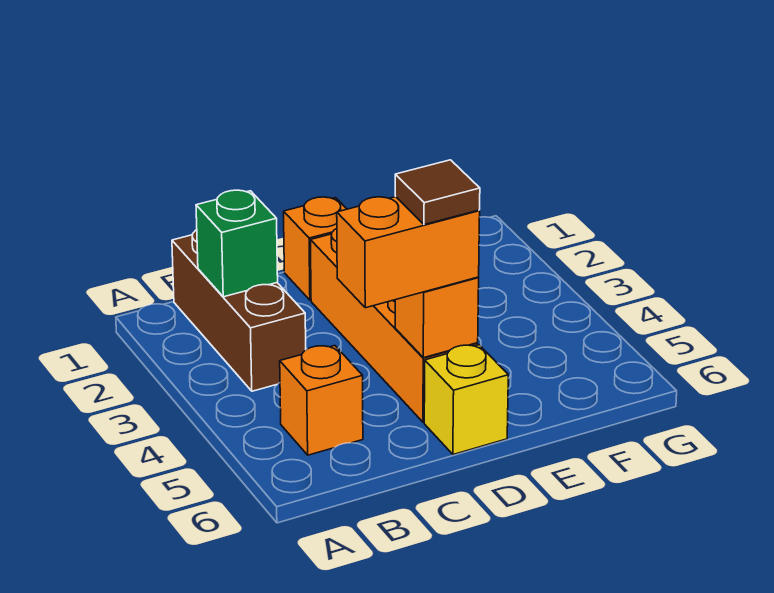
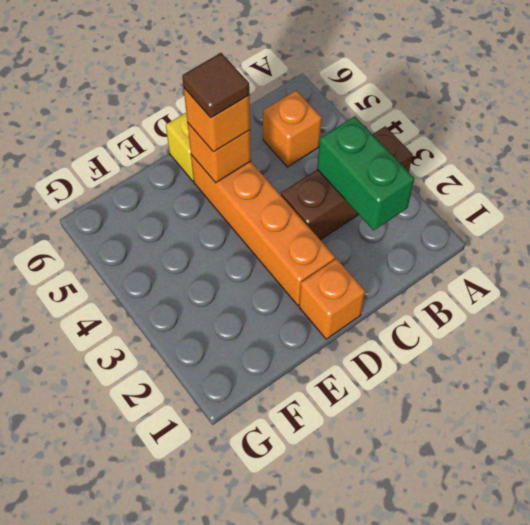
brown brick B1:B3 level 1 -> brown brick A3:C3 level 1
green brick B2 level 2 -> green brick B2:B3 level 2
orange brick C5:D5 level 3 -> orange brick D5 level 3

